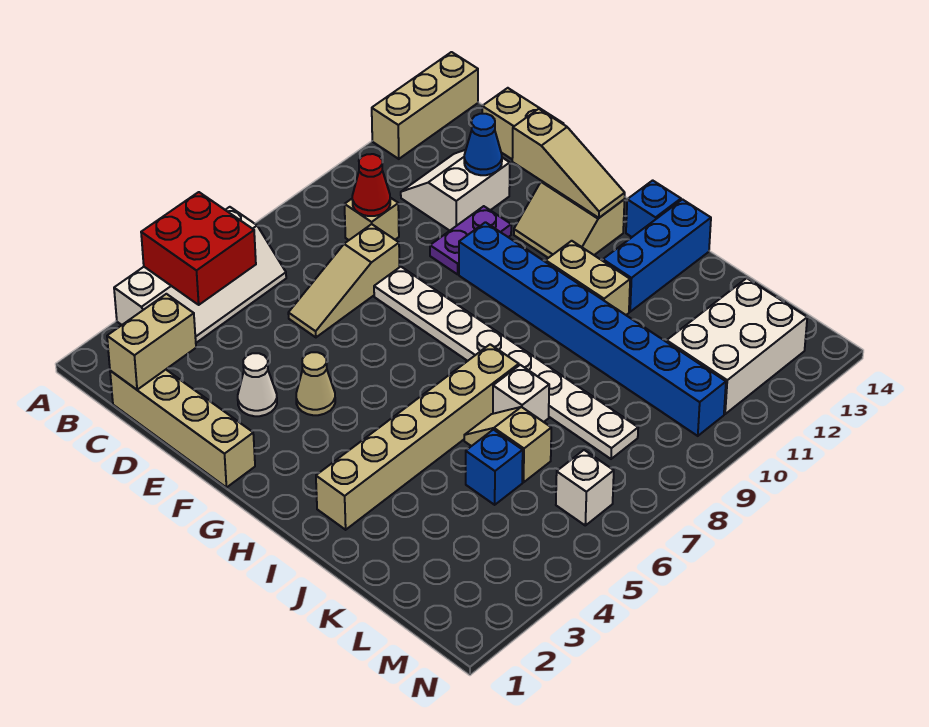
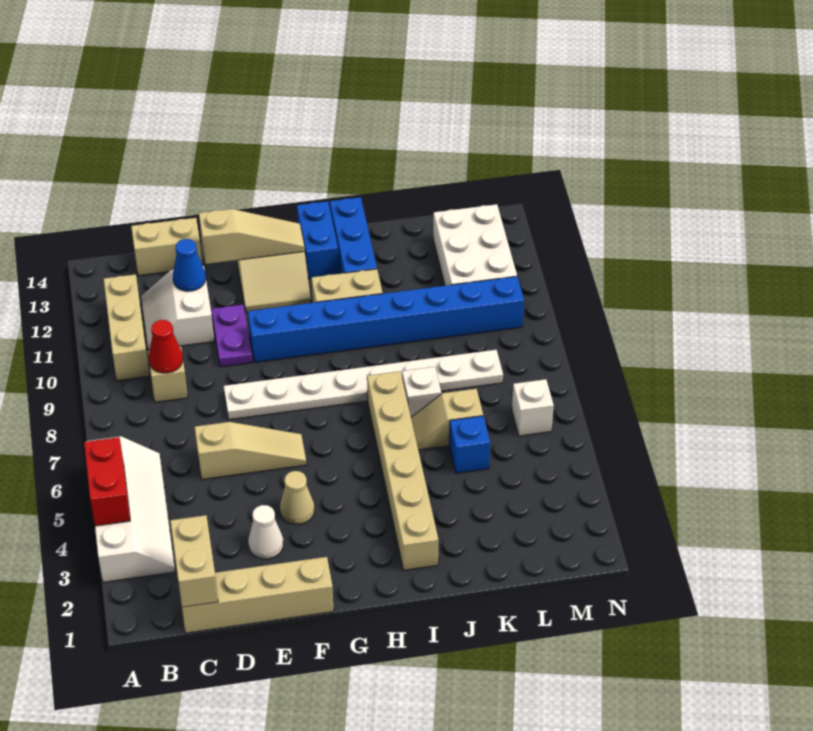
red brick A4:B5 level 2 -> red brick A4:A5 level 2
tan brick A12:A14 level 1 -> tan brick B10:B12 level 1
tan slope D6:D8 level 1 top 8 -> tan slope D6:F6 level 1 top D
blue brick H14 level 1 -> blue brick H13:H14 level 1

